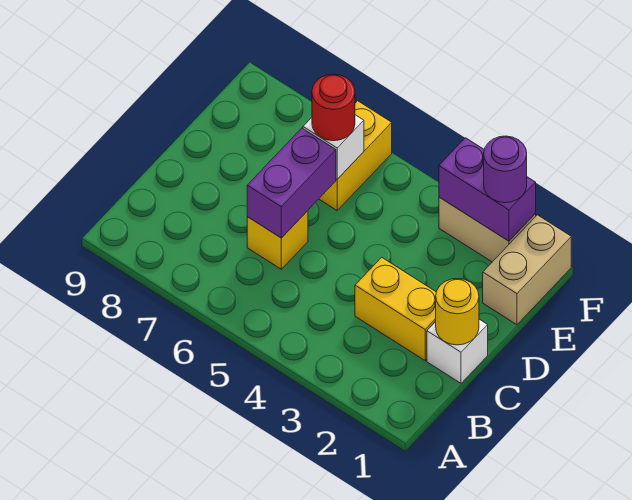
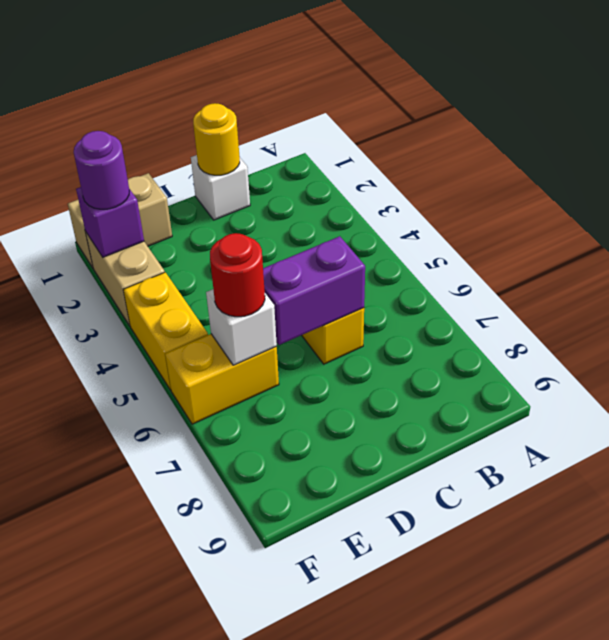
yellow brick C2:C3 level 1 -> yellow brick F4:F5 level 1
purple brick F2:F3 level 2 -> purple brick F2 level 2

